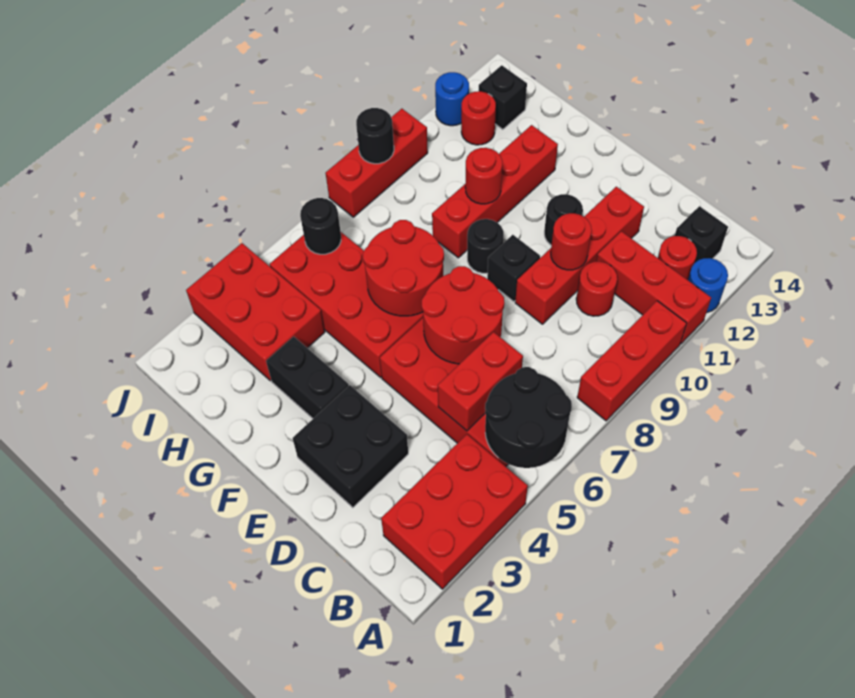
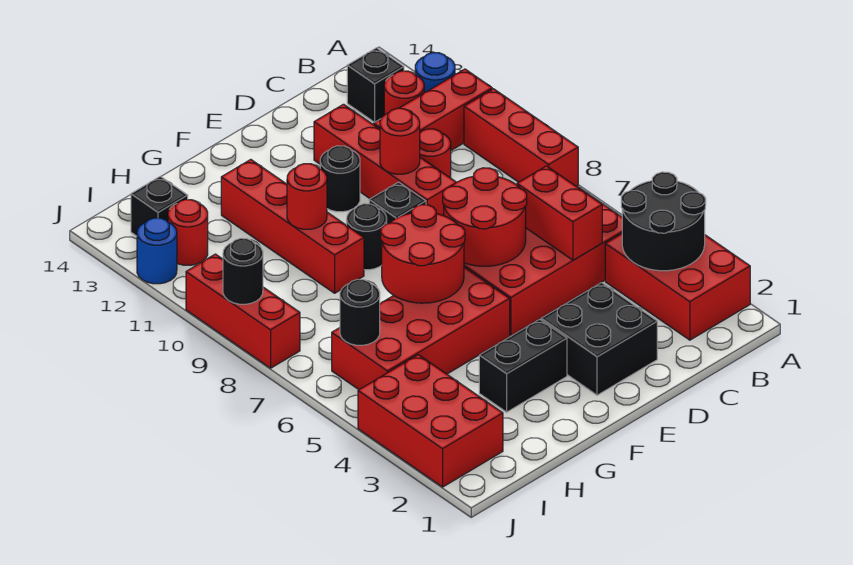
black round brick A5:B6 level 2 -> black round brick A3:B4 level 2
red brick H3:J4 level 1 -> red brick I2:J4 level 1

